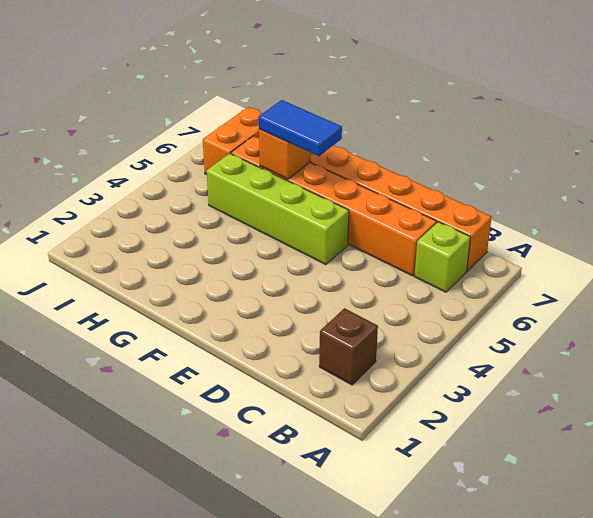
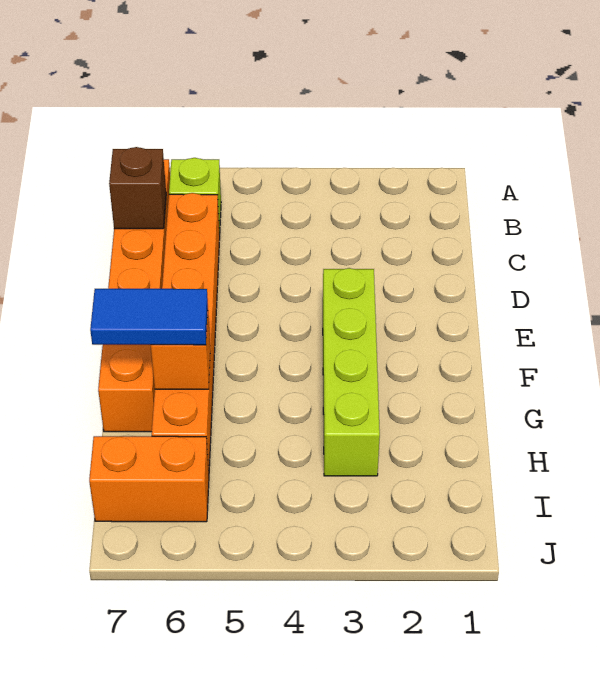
brown brick B2 level 1 -> brown brick C7 level 2
lime brick E5:H5 level 1 -> lime brick E3:H3 level 1
blue tile F6:G6 level 3 -> blue tile G6:G7 level 3

